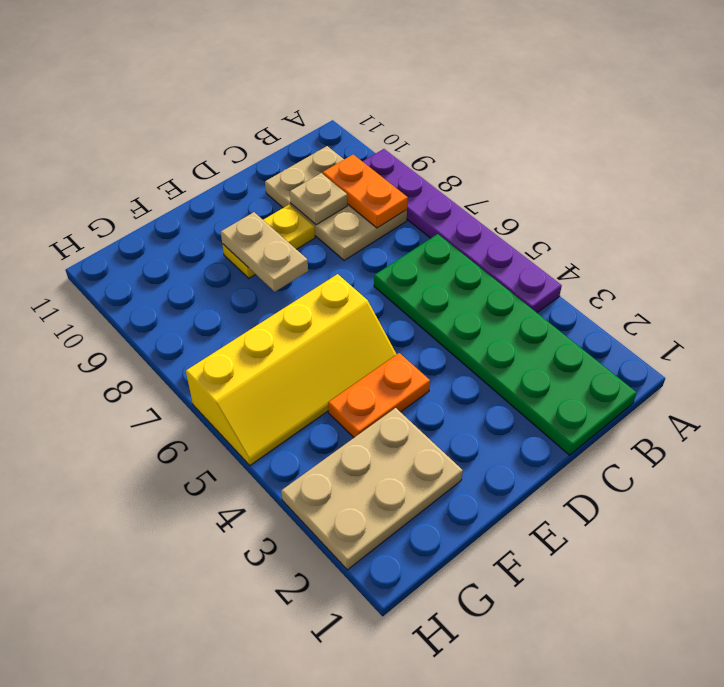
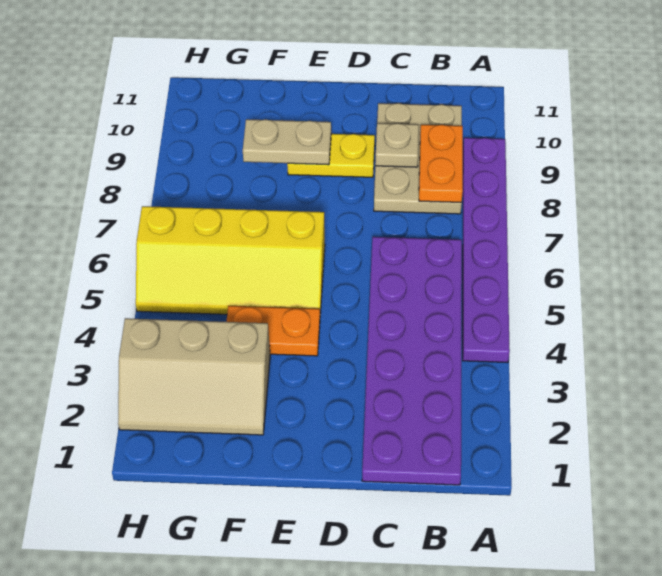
green plate B1:C6 level 1 -> purple plate B1:C6 level 1
tan plate E8:E9 level 2 -> tan plate E9:F9 level 2
tan plate F2:H3 level 1 -> tan slope F2:H3 level 1 top 3

